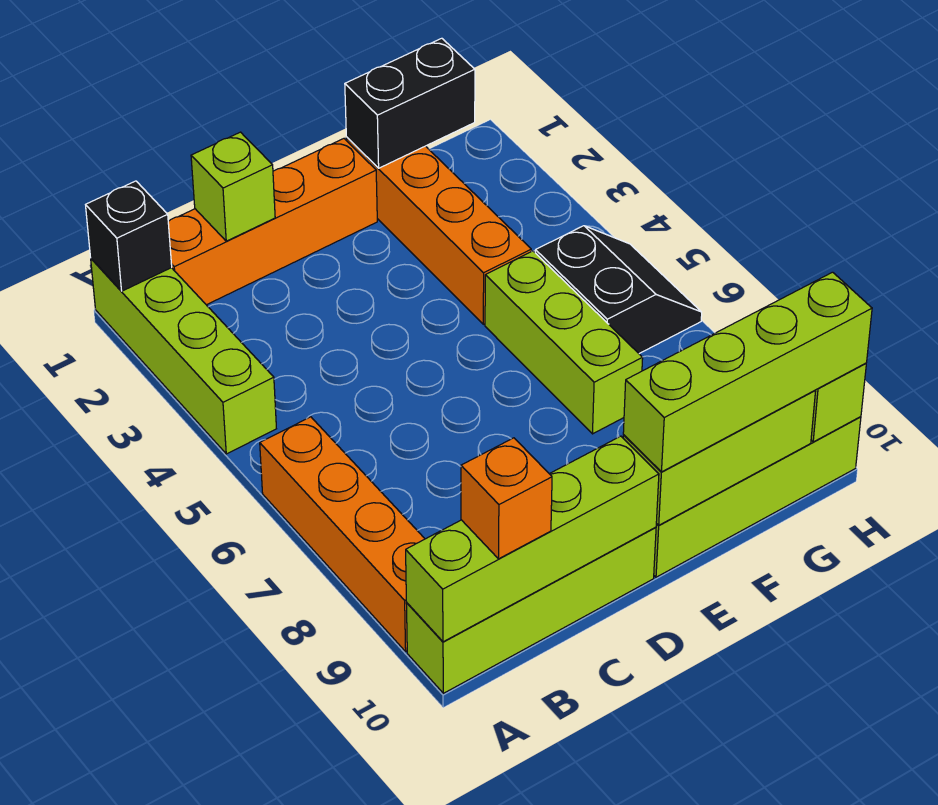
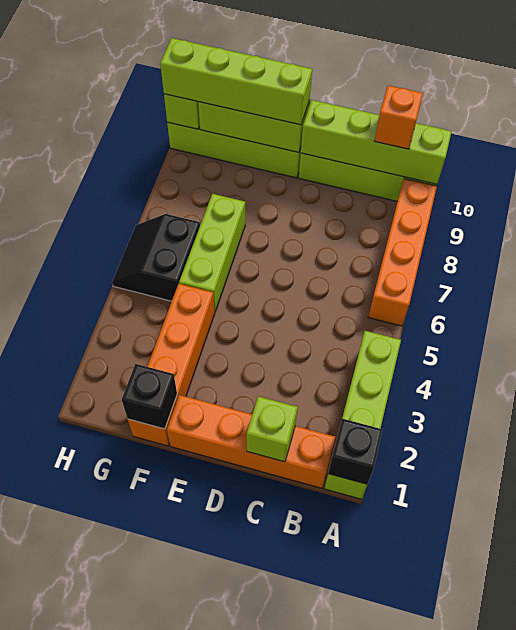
black brick F1:G1 level 2 -> black brick F1 level 2

